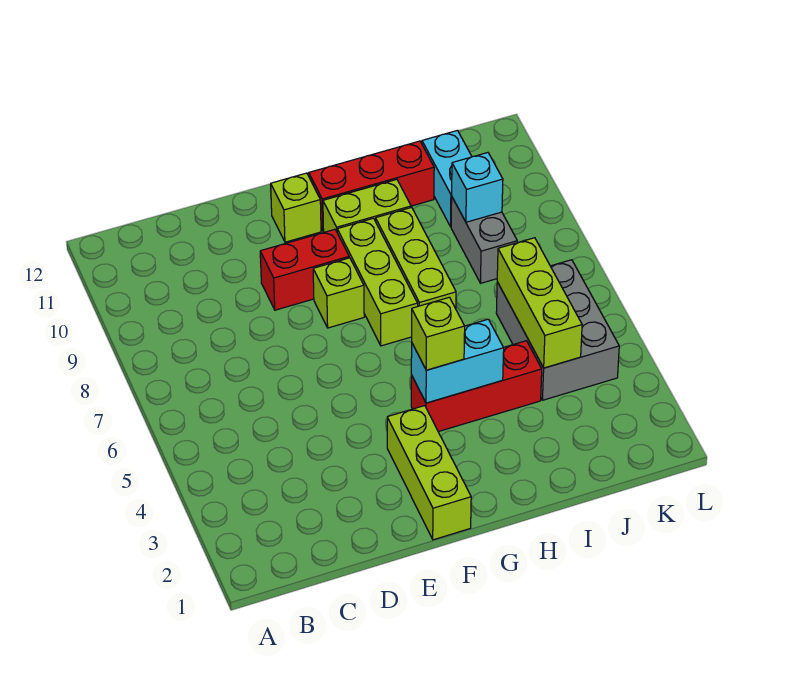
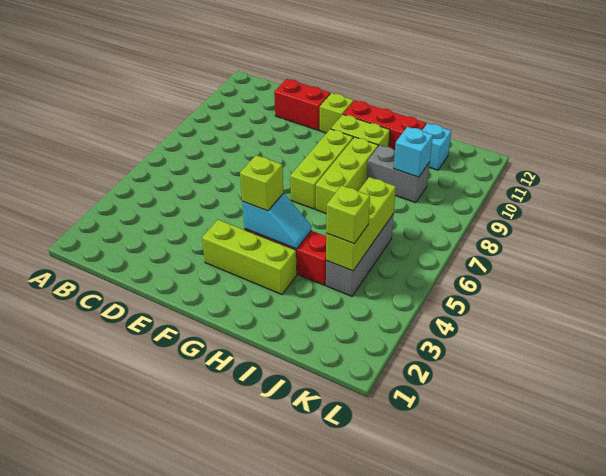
red brick E9:F9 level 1 -> red brick D11:E11 level 1
lime brick F1:F3 level 1 -> lime brick F3:H3 level 1
lime brick F8 level 1 -> lime brick J4 level 3
cyan brick G4:H4 level 2 -> cyan slope G4:H4 level 2 top G
grey brick J4:K6 level 1 -> grey brick J4:J6 level 1
grey brick J8:J9 level 1 -> grey brick I9:J9 level 1
cyan brick J10:J11 level 1 -> cyan brick J11 level 1

